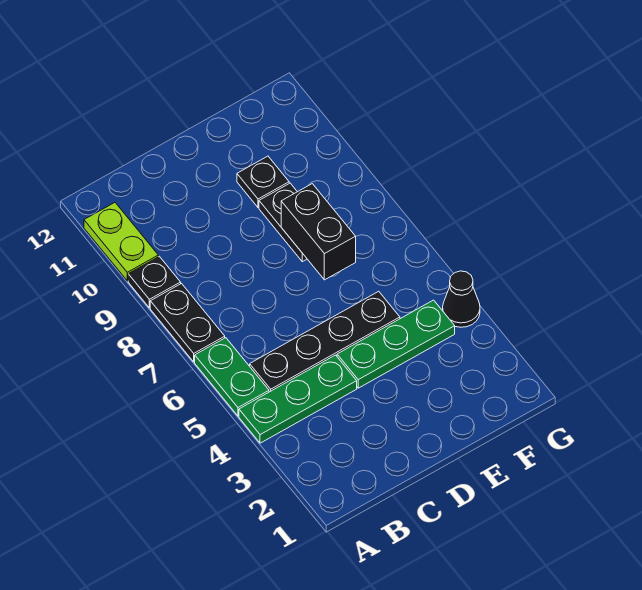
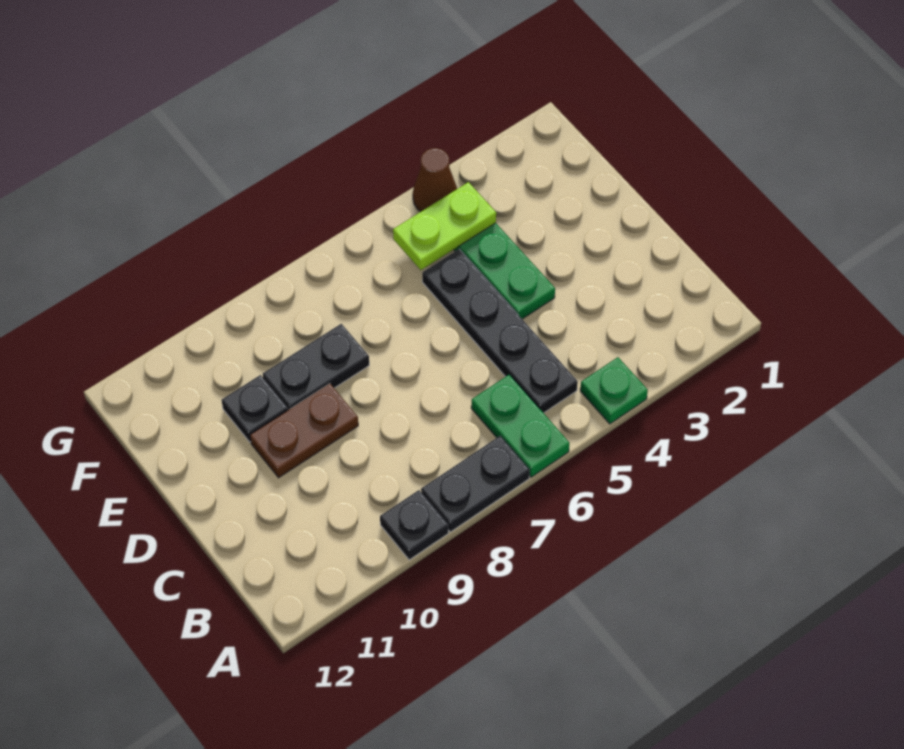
green plate A4:C4 level 1 -> green plate A4 level 1
green plate A5:A6 level 1 -> green plate A6:B6 level 1
lime plate A10:A11 level 1 -> lime plate F4:F5 level 2
none -> brown plate D9:D10 level 1
black brick E7:E8 level 2 -> none
black cone G4 level 1 -> brown cone G4 level 1

